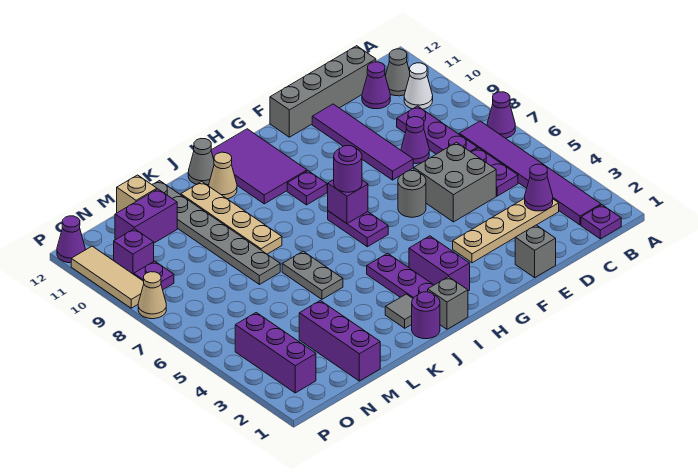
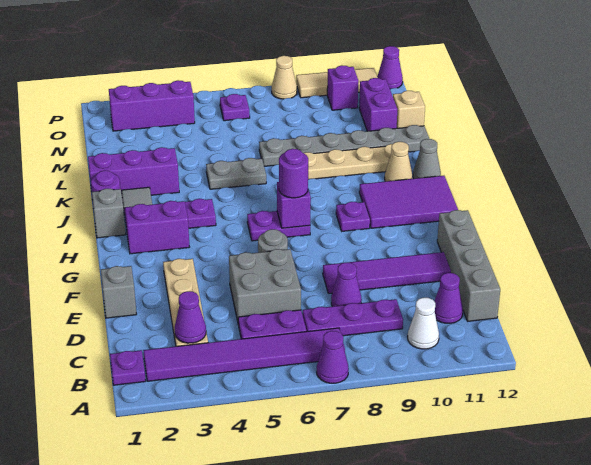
grey cone B11 level 1 -> none
purple brick M1:M3 level 1 -> purple brick K1:K3 level 1
purple plate O9 level 1 -> purple plate O6 level 1

